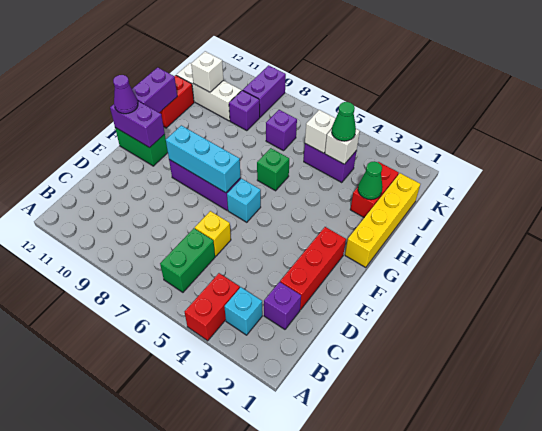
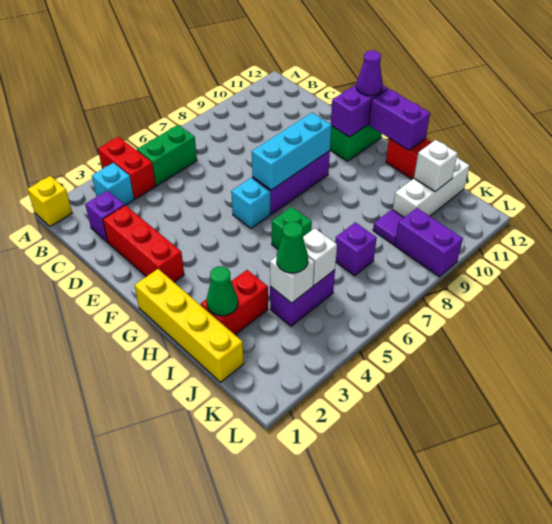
green brick B6:C6 level 1 -> green brick B5:B6 level 1
yellow brick D6 level 1 -> yellow brick A1 level 1
red brick I2:J2 level 1 -> red brick I2:I3 level 1
purple brick J9 level 1 -> purple tile J9 level 1

